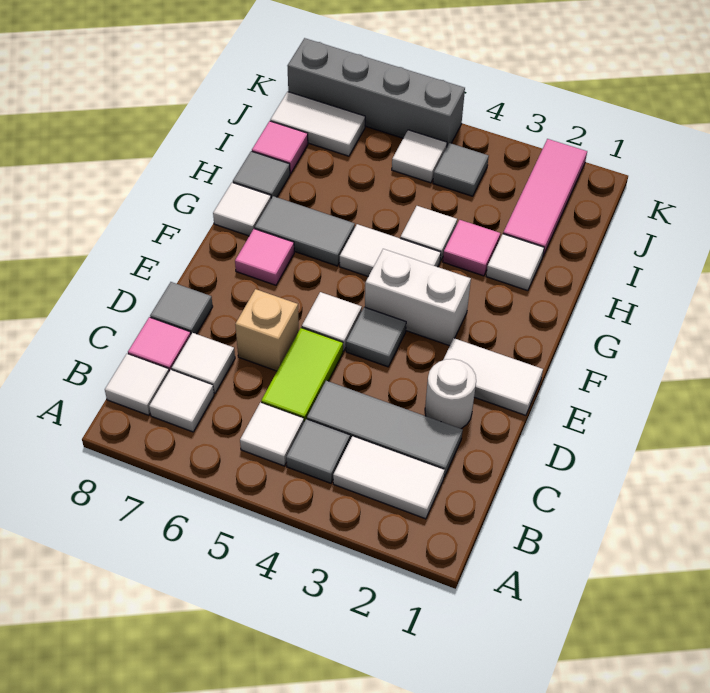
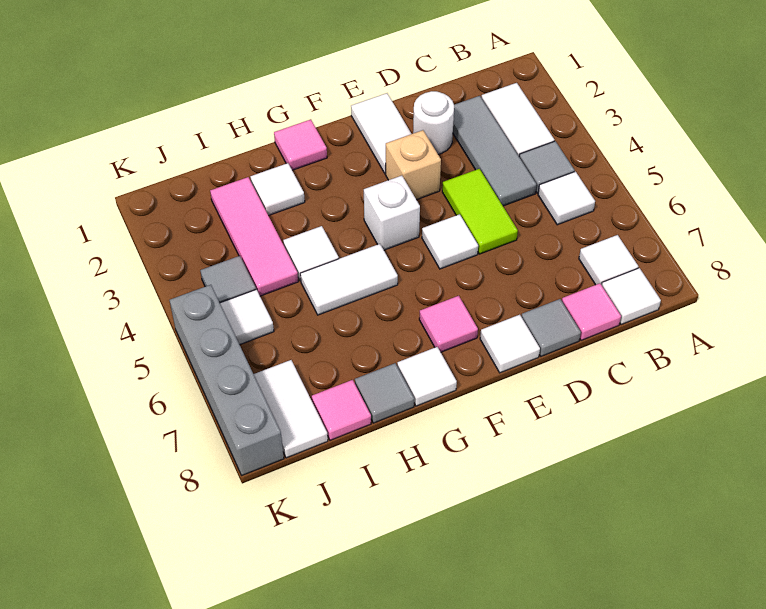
lime tile C5:D5 level 1 -> lime tile D4:D5 level 1
white tile C7 level 1 -> white tile E8 level 1
tan brick D6 level 1 -> tan brick E3 level 1
grey tile E4 level 1 -> none
white brick F3:F4 level 1 -> white brick F4 level 1
white tile G4:G5 level 1 -> white tile G5:H5 level 1
grey tile G6:G7 level 1 -> none
pink tile H3 level 1 -> pink tile G1 level 1
pink tile I2:K2 level 1 -> pink tile I2:I4 level 1

